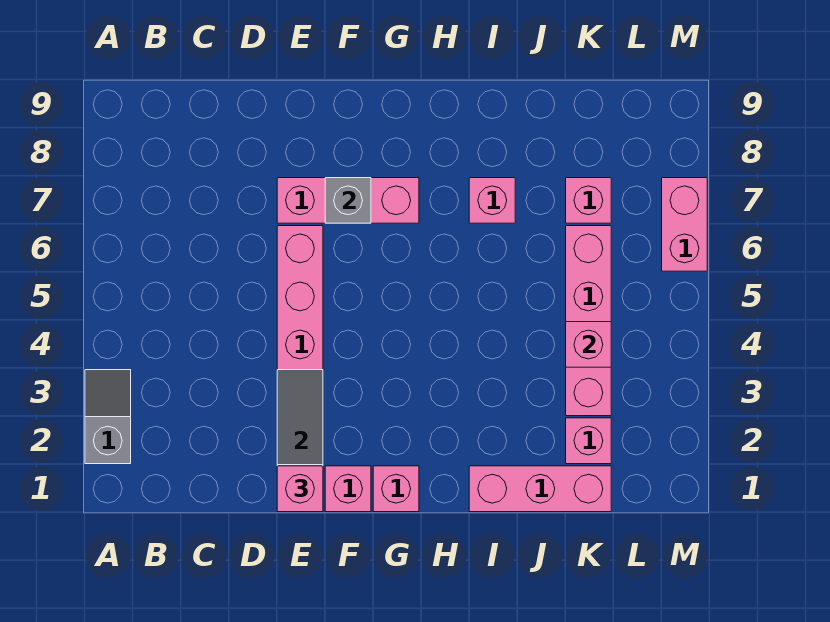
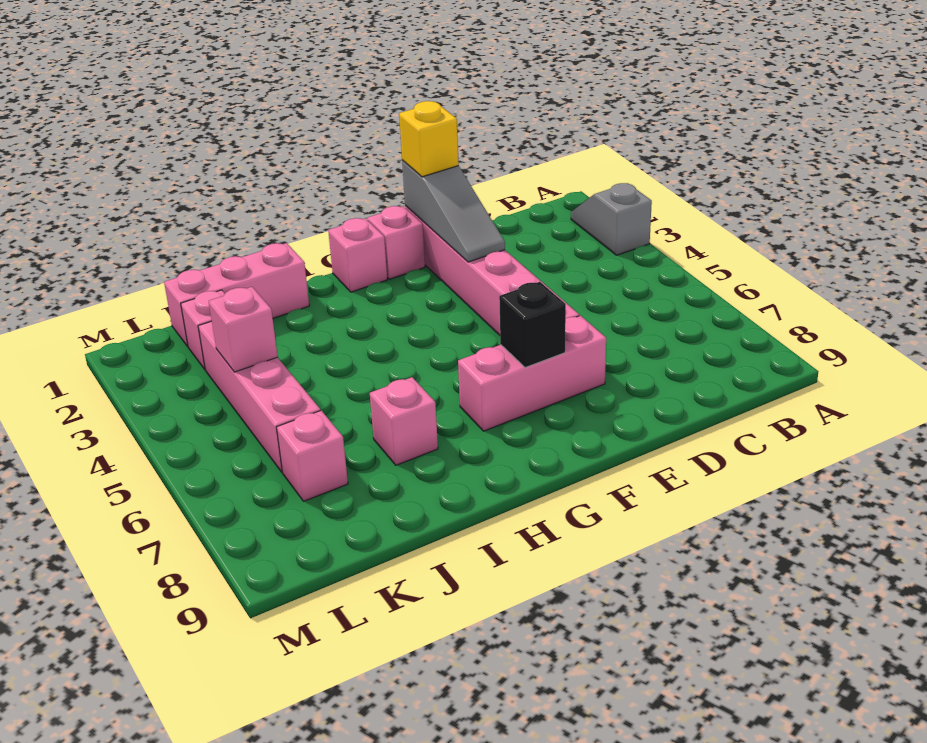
grey slope A2:A3 level 1 top 2 -> grey slope A2:A3 level 1 top 3
pink brick E1 level 3 -> yellow brick E1 level 3
grey brick F7 level 2 -> black brick F7 level 2
pink brick M6:M7 level 1 -> none

